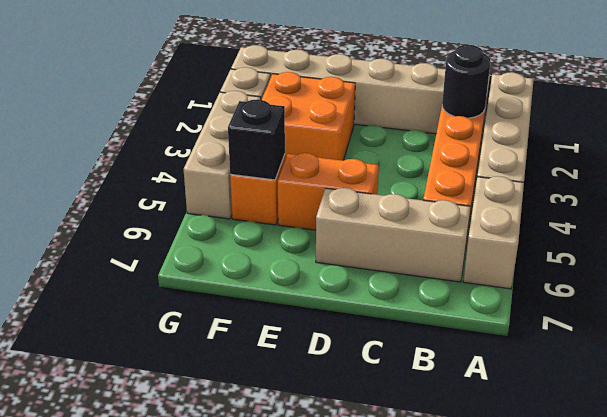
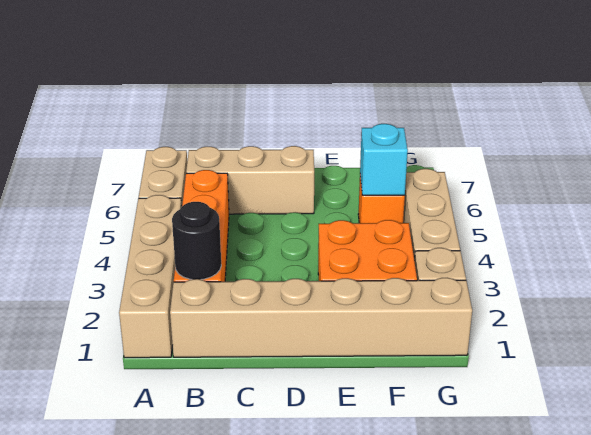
orange brick D5:E5 level 1 -> none
black brick F5 level 2 -> cyan brick F5 level 2

